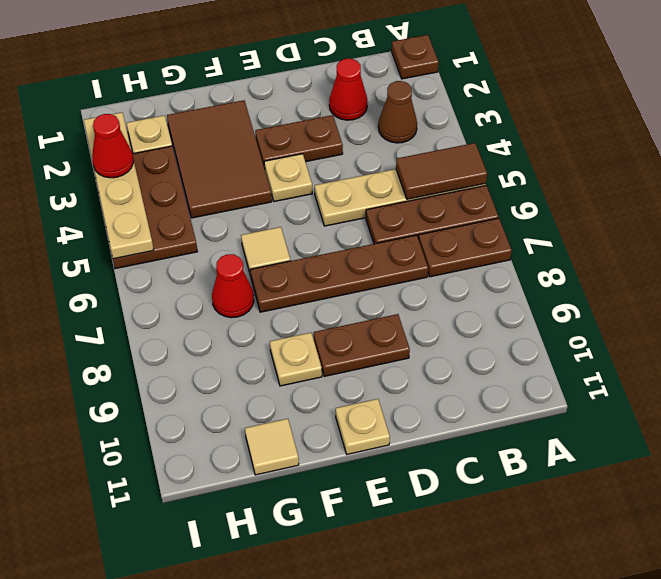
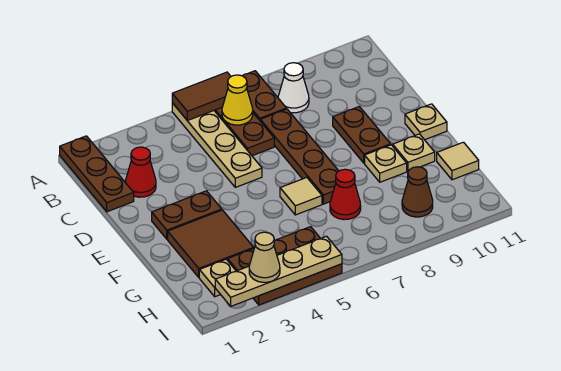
brown plate A1 level 1 -> brown plate A1:C1 level 1
brown tile A5:B5 level 2 -> brown tile A5:A6 level 2
brown cone B3 level 1 -> brown cone H9 level 1
none -> yellow cone B6 level 2
none -> white cone B8 level 1
brown plate D3:E3 level 1 -> brown plate E2:E3 level 1
tan plate E4 level 1 -> tan plate F10 level 1
brown tile F2:G4 level 1 -> brown tile F2:G3 level 1
red cone I3 level 3 -> tan cone I3 level 3

